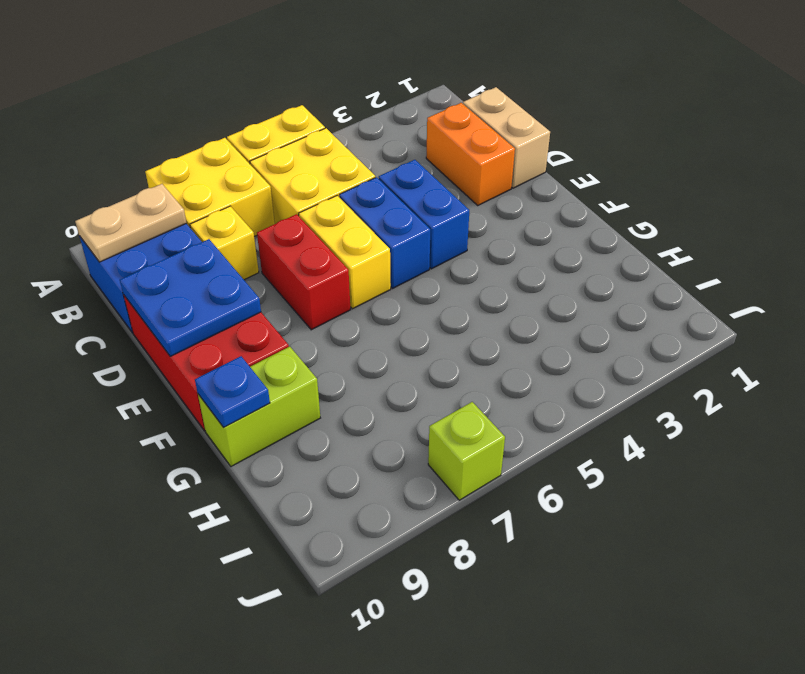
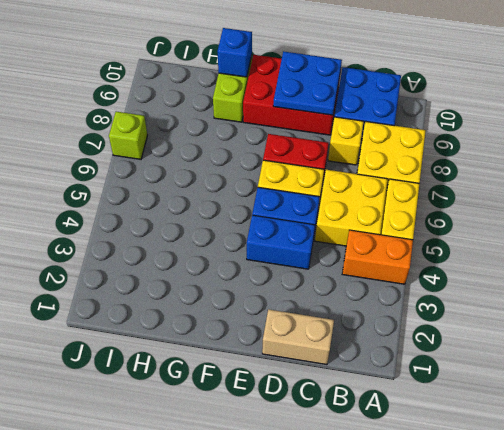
tan plate B9:B10 level 2 -> none
orange brick C2:D2 level 1 -> orange brick A4:B4 level 1
blue plate G10 level 2 -> blue brick G10 level 2

